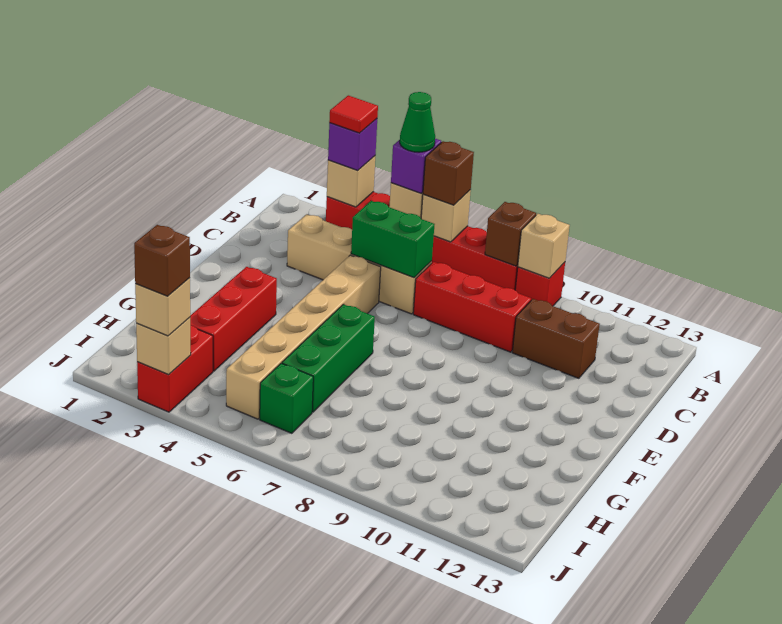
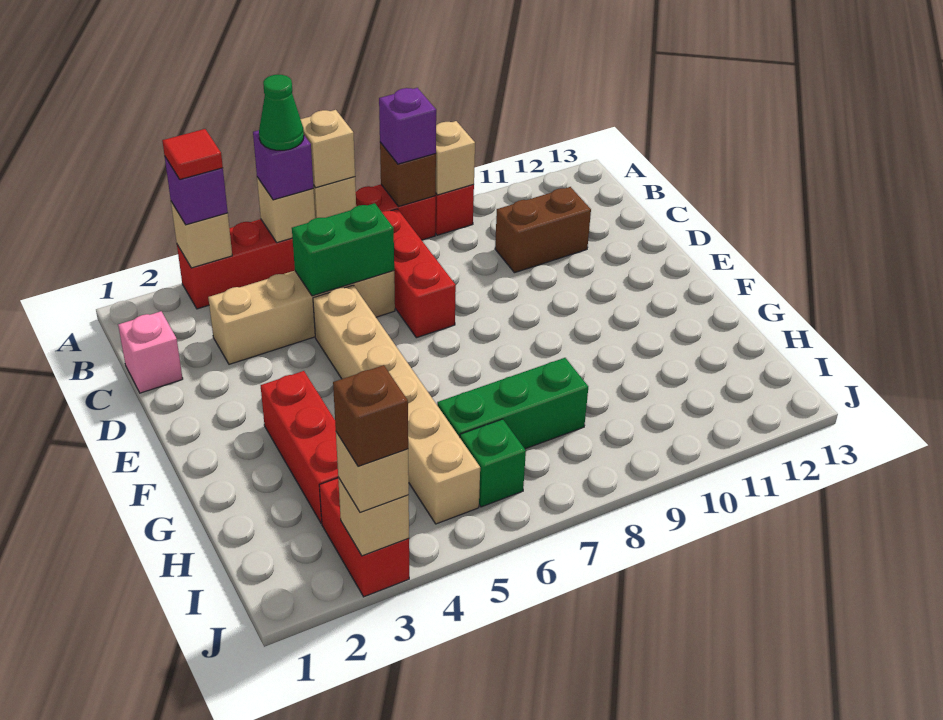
brown brick A6 level 3 -> tan brick A6 level 3
none -> purple brick A8 level 3
none -> pink brick C1 level 1
red brick C7:C9 level 1 -> red brick B7:D7 level 1
green brick F6:H6 level 1 -> green brick H6:H8 level 1

